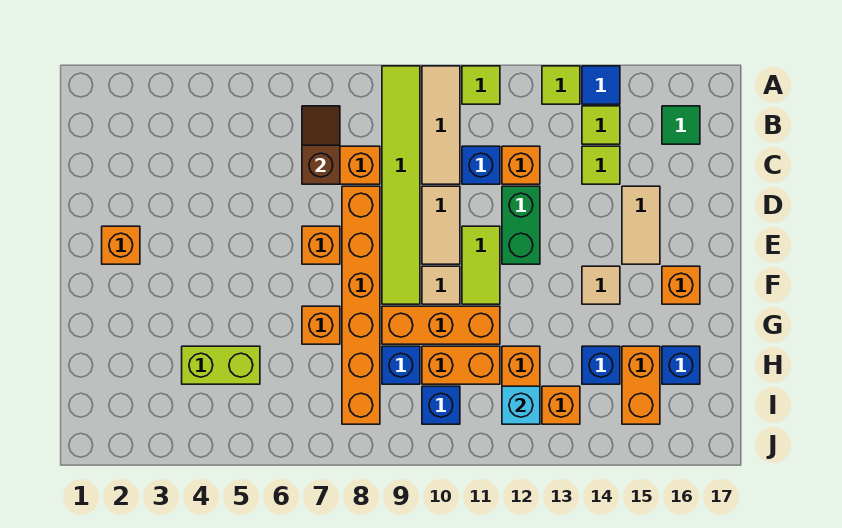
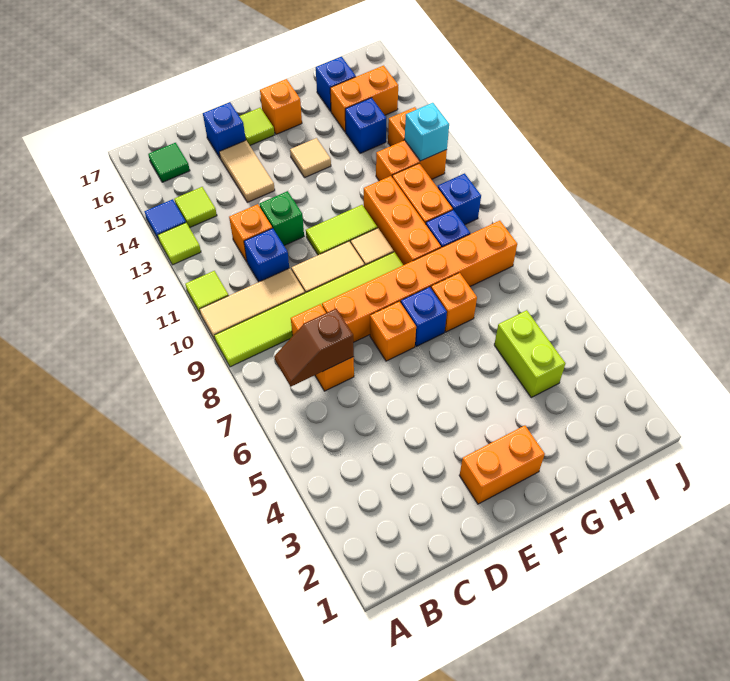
lime tile C14 level 1 -> lime tile E16 level 1
green brick D12:E12 level 1 -> green brick D12 level 1
tan tile D15:E15 level 1 -> tan tile D14:D15 level 1
none -> blue brick D16 level 1
orange brick E2 level 1 -> orange brick E2:F2 level 1
none -> blue brick F7 level 1

